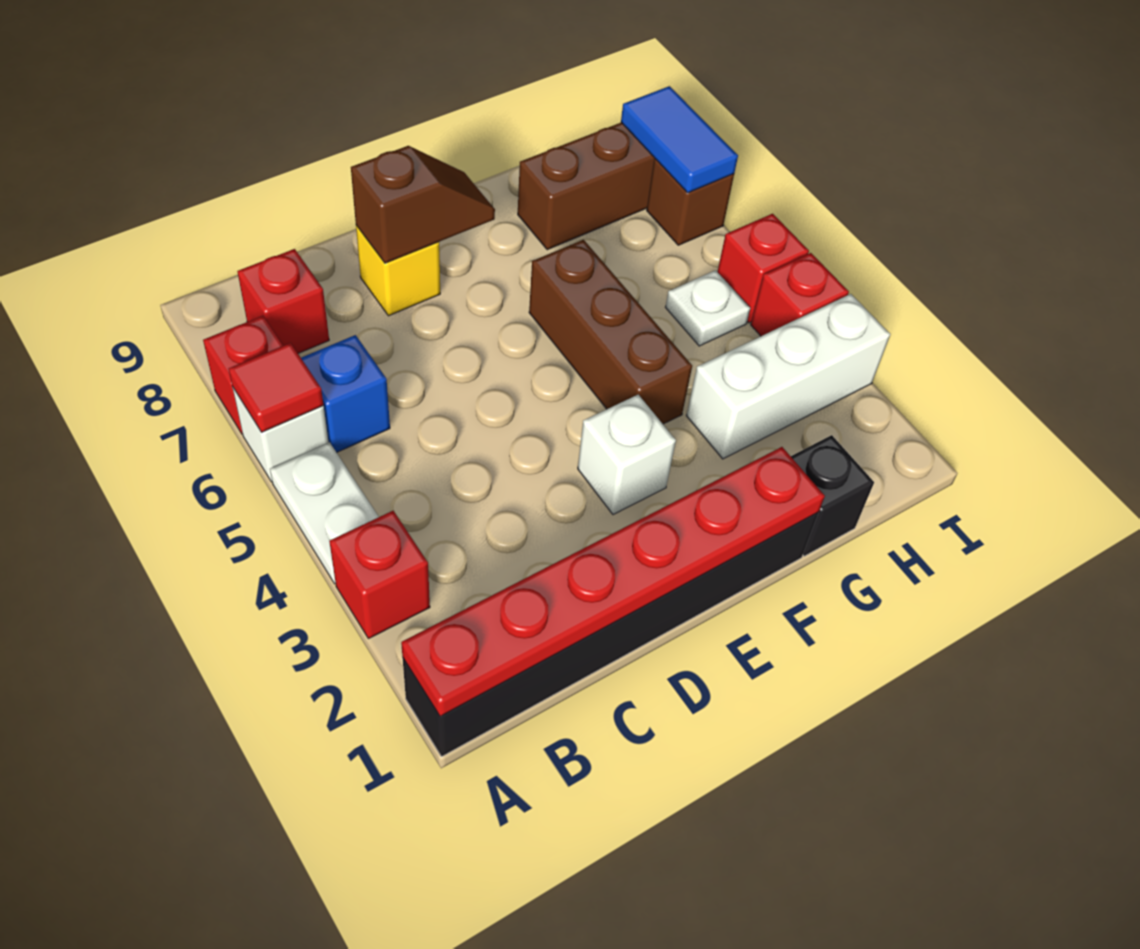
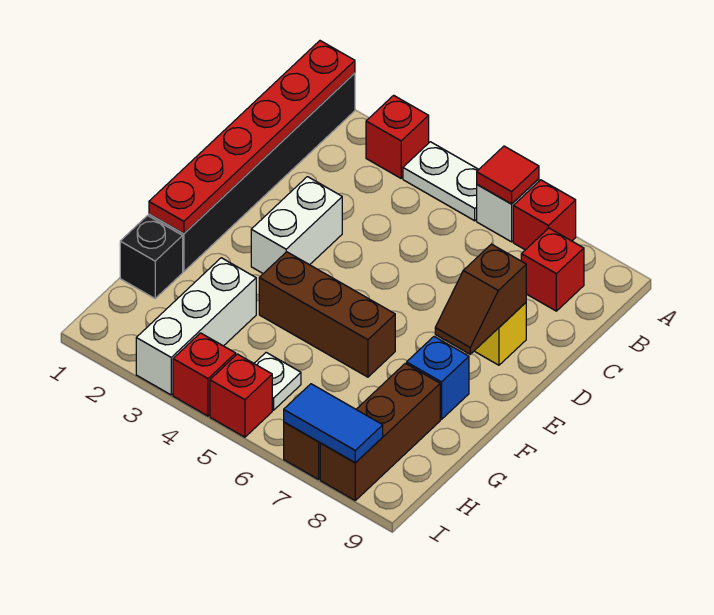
blue brick B6 level 1 -> blue brick F8 level 1
white brick E3 level 1 -> white brick D3:E3 level 1

